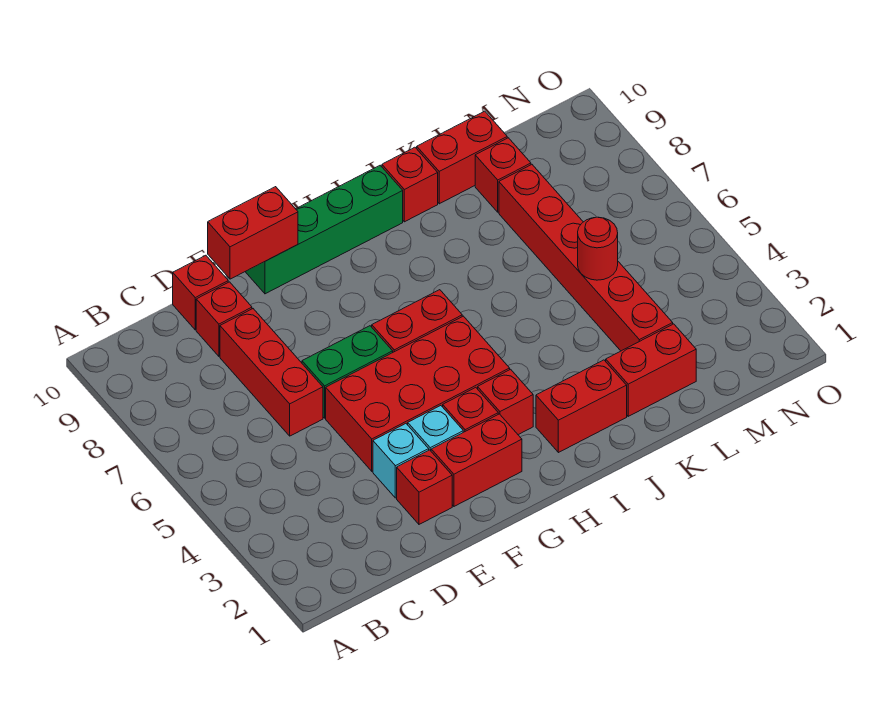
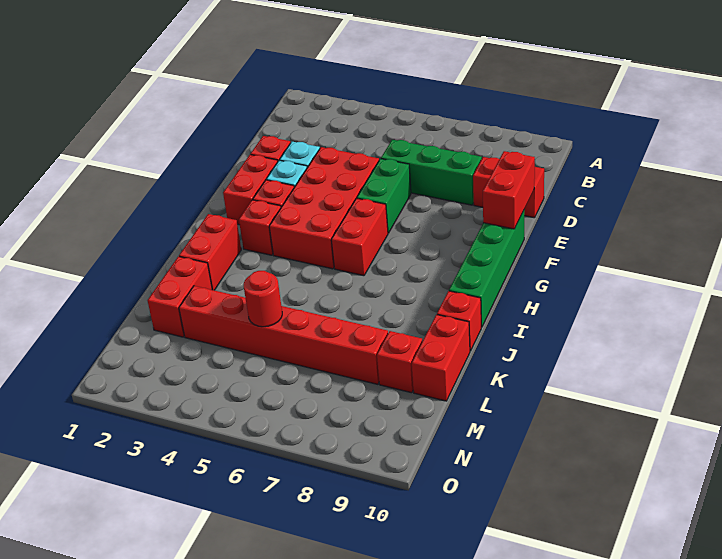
red brick D6:D8 level 1 -> green brick D6:D8 level 1

